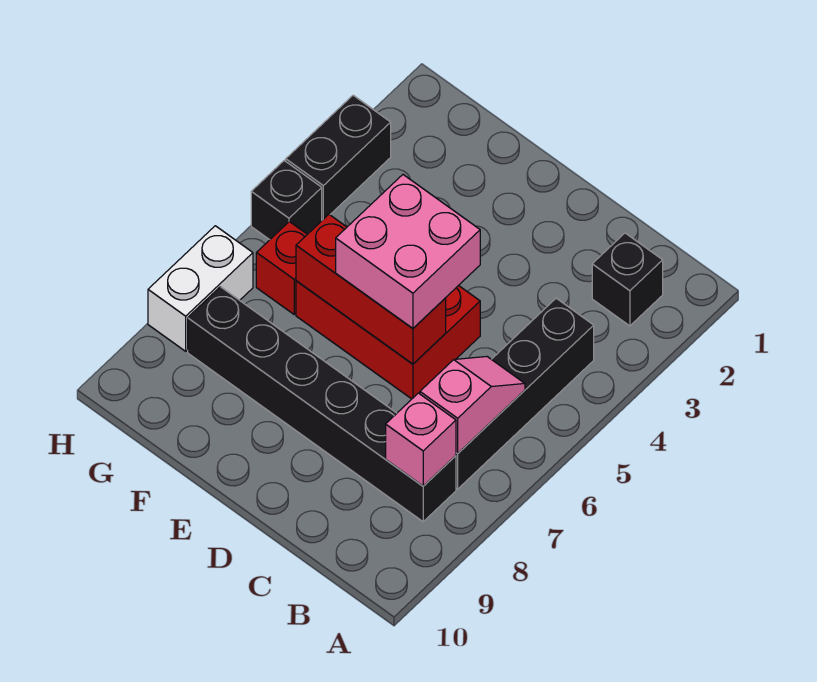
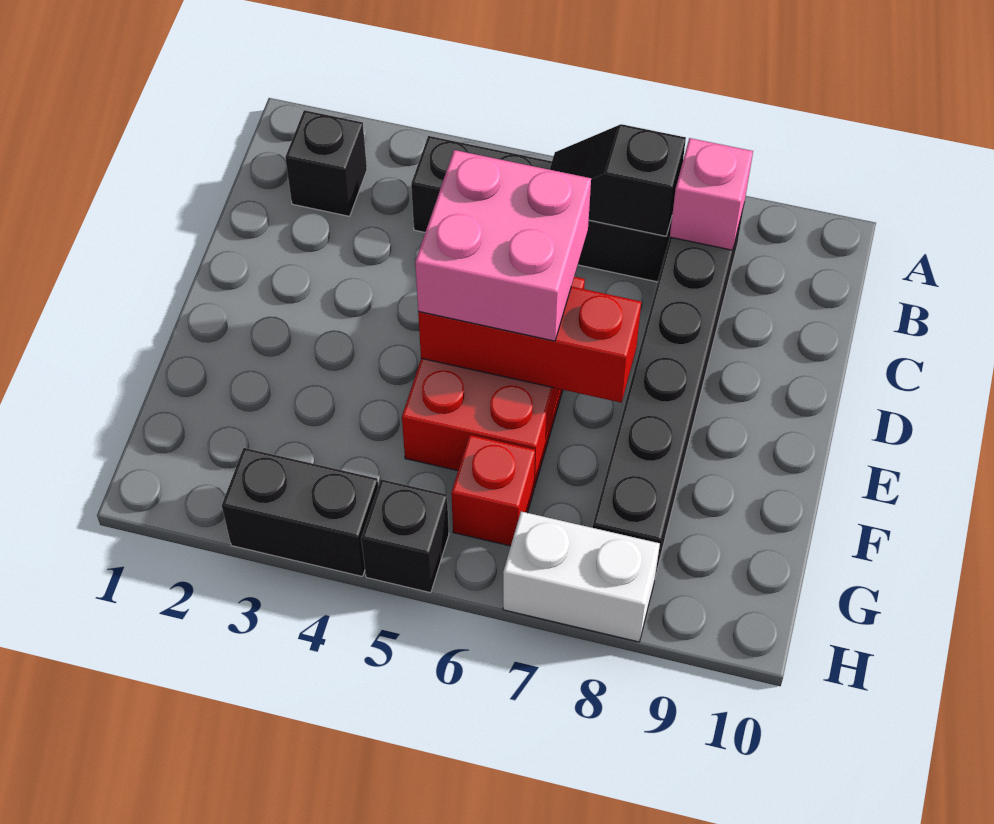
pink slope B6:B7 level 2 top 7 -> black slope B6:B7 level 2 top 7
red brick D6:F6 level 2 -> red brick E5:E7 level 2

